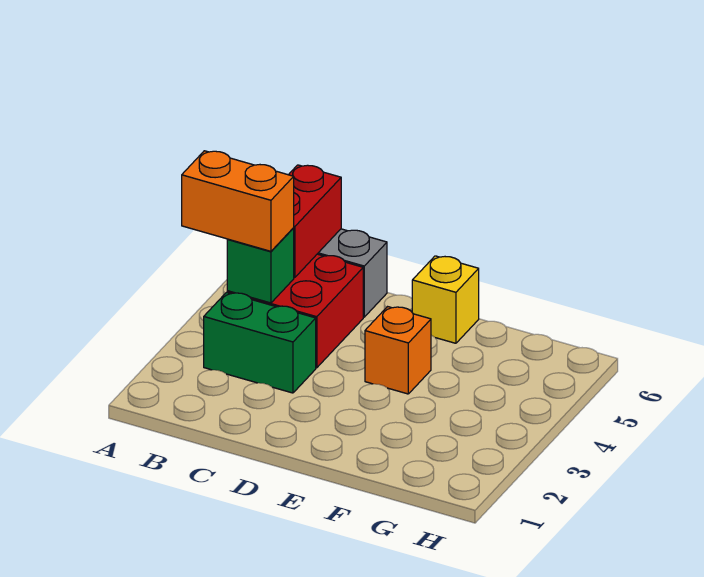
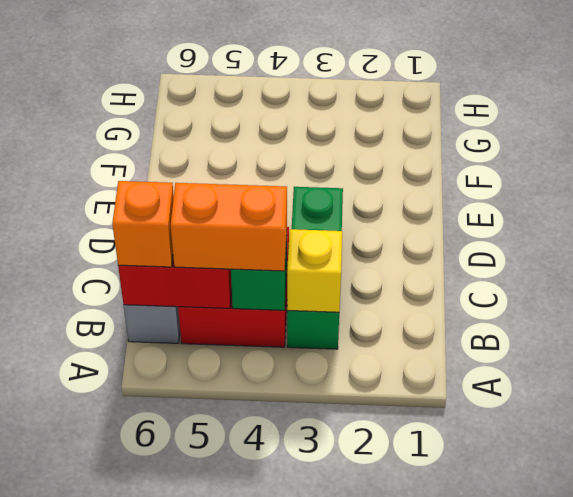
orange brick A4:B4 level 3 -> orange brick B4:B5 level 3
green brick B3:C3 level 1 -> green brick B3:D3 level 1
orange brick E4 level 1 -> orange brick B6 level 3
yellow brick E6 level 1 -> yellow brick B3 level 2

